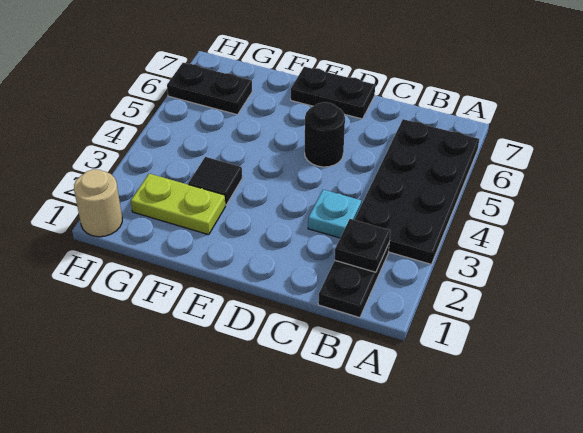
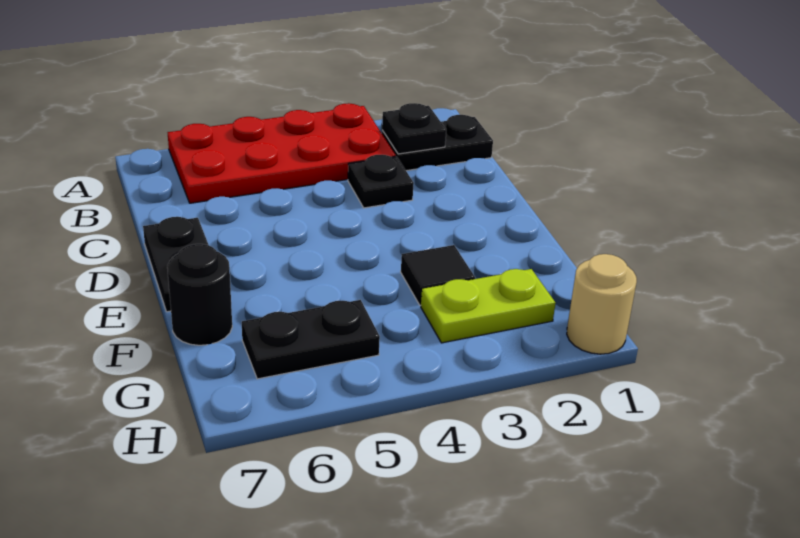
black plate A3:B6 level 1 -> red plate A3:B6 level 1
cyan plate C3 level 1 -> black plate C3 level 1
black round brick D5 level 1 -> black round brick F7 level 1
lime plate F2:G2 level 1 -> lime plate G2:G3 level 1
black plate G6:H6 level 1 -> black plate G5:G6 level 1

